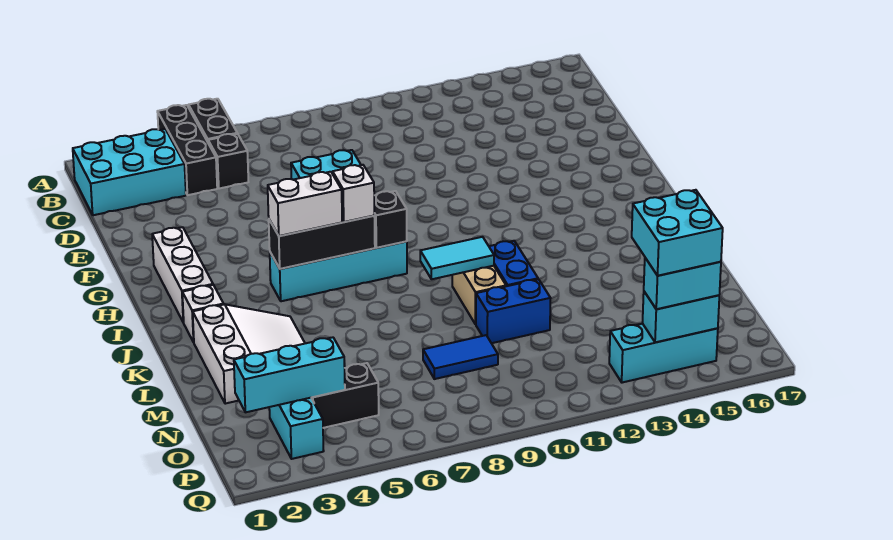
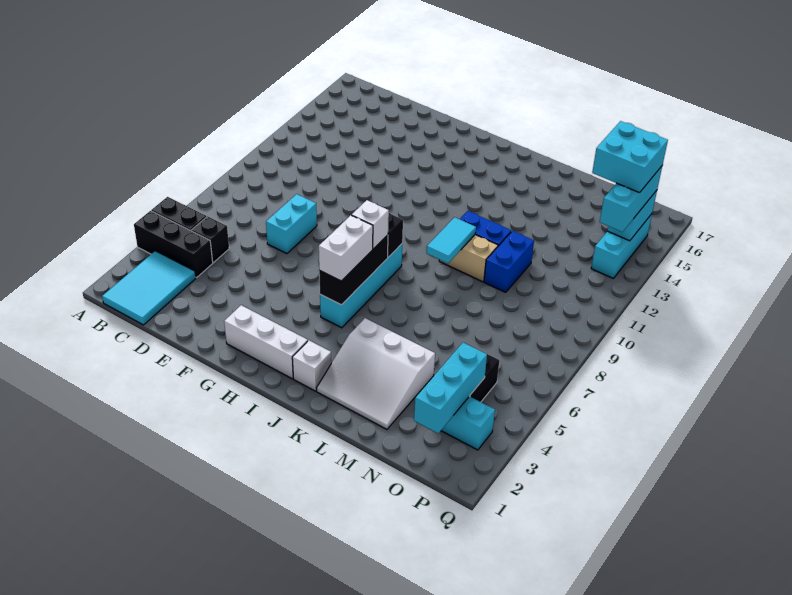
cyan brick B1:C3 level 1 -> cyan tile B1:C3 level 1
white slope K2:M4 level 1 top 2 -> white slope K2:M4 level 1 top 4
blue tile N8:N9 level 1 -> none
cyan brick P14:P15 level 3 -> cyan brick P13:P15 level 3

